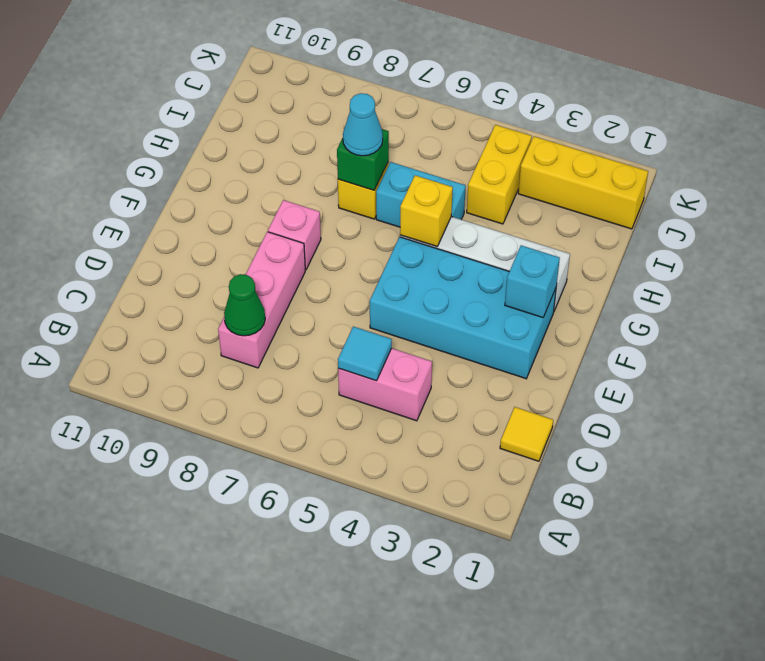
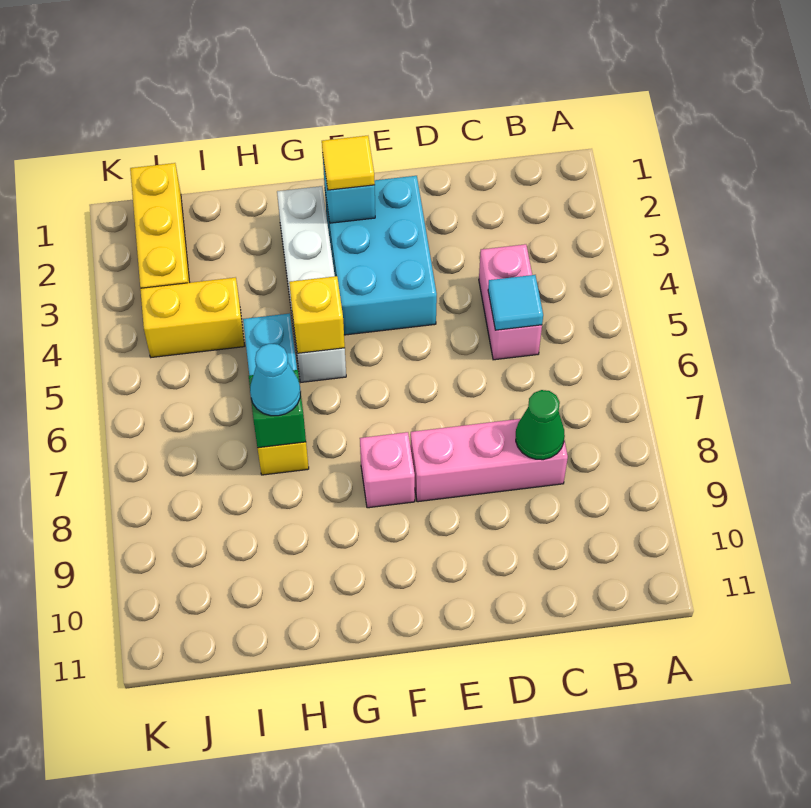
yellow tile C1 level 1 -> yellow tile F2 level 3
cyan brick E2:F5 level 1 -> cyan brick E2:F4 level 1

